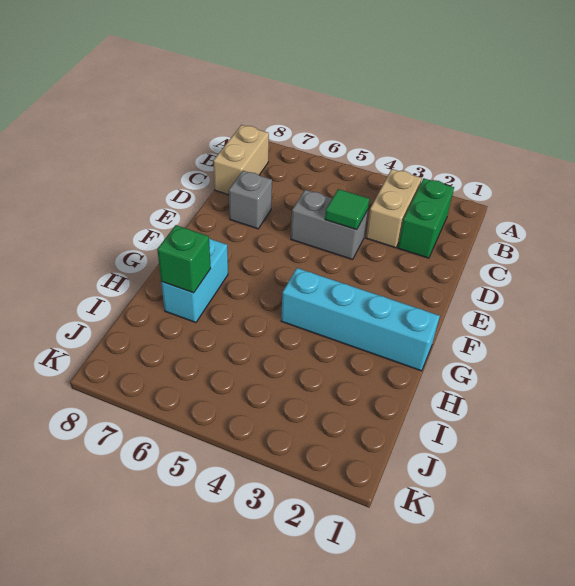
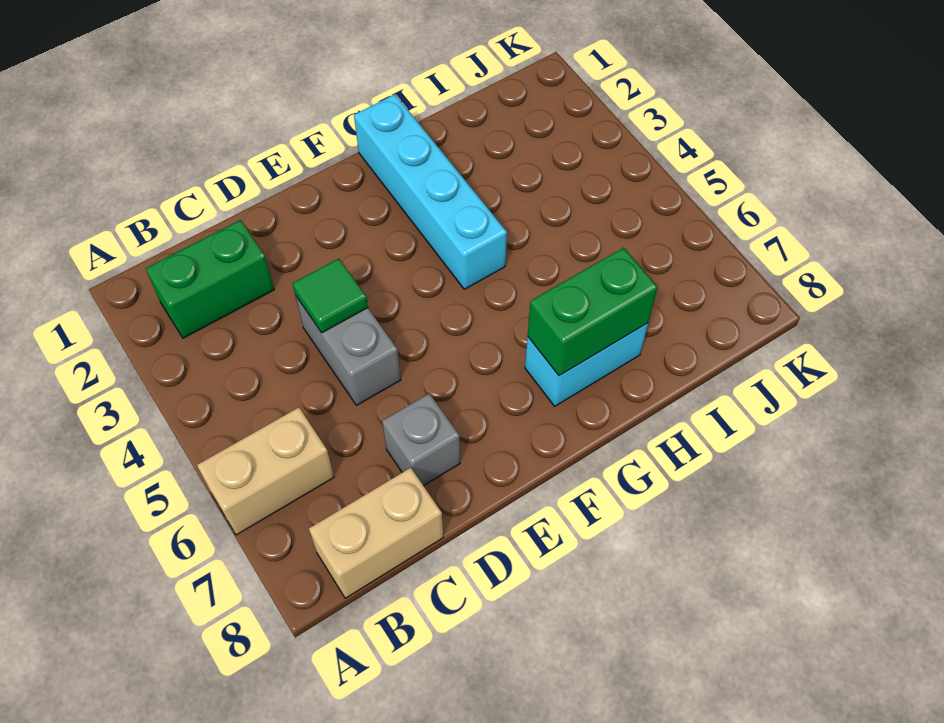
tan brick B3:C3 level 1 -> tan brick A6:B6 level 1
green brick H7 level 2 -> green brick G7:H7 level 2

